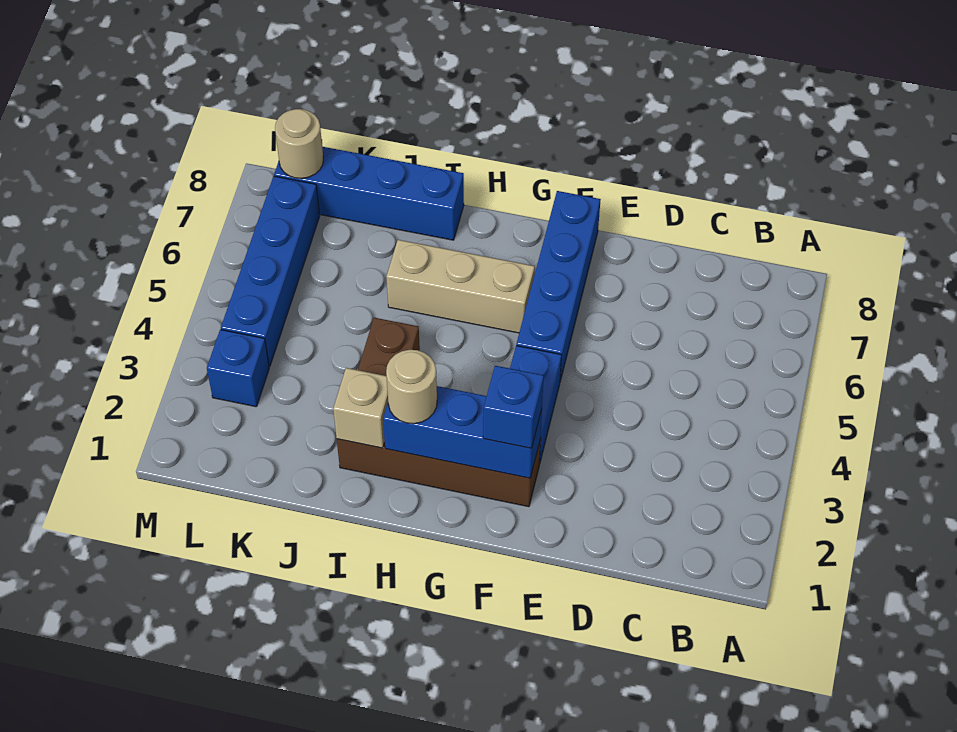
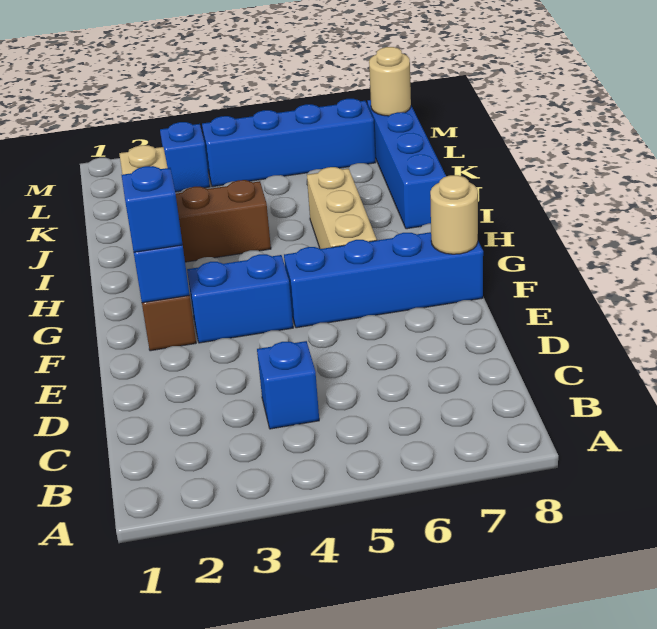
none -> blue brick C4 level 1
tan round brick H2 level 3 -> tan round brick F8 level 2

